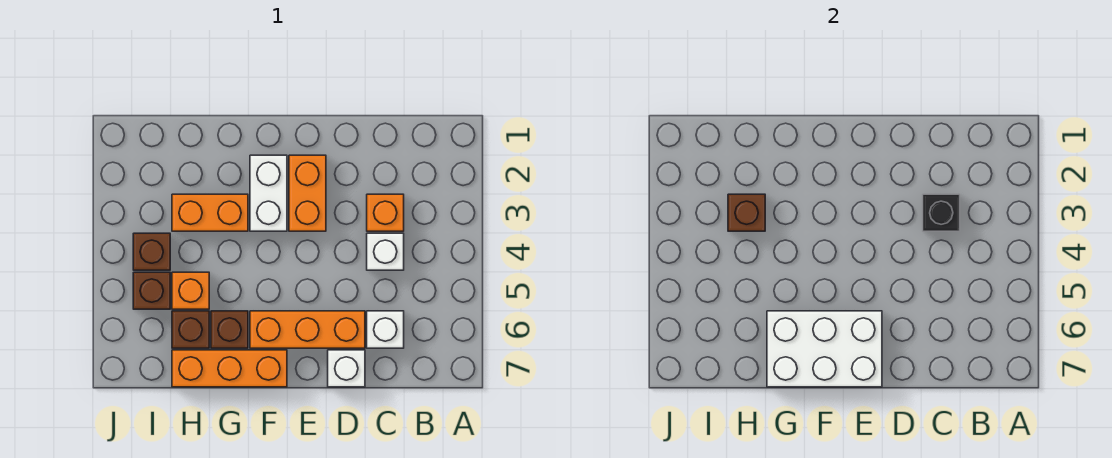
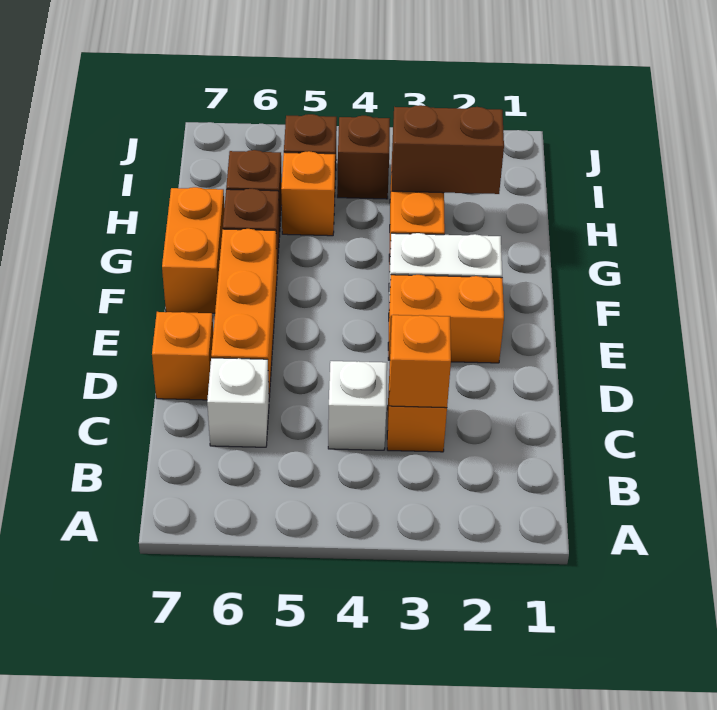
black brick C3 level 2 -> orange brick C3 level 2
white brick D7 level 1 -> orange brick D7 level 1
white brick E6:G7 level 2 -> none
orange brick F7:H7 level 1 -> orange brick F7:G7 level 1
brown brick H3 level 2 -> brown brick H2:H3 level 2

